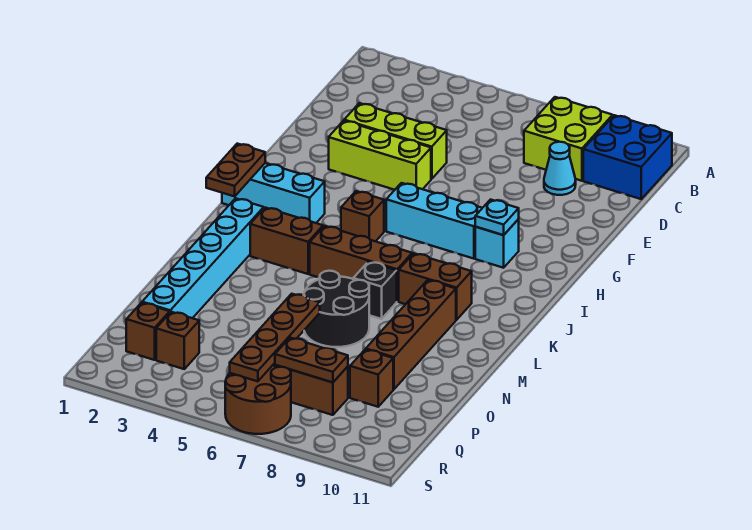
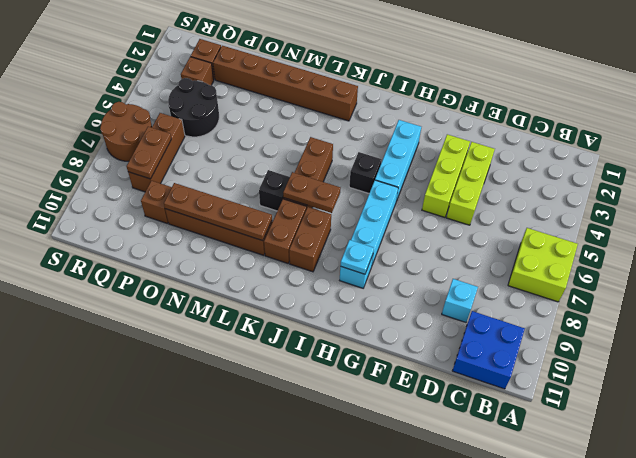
lime brick B8:C9 level 1 -> lime brick A6:B7 level 1
cyan cone D9 level 1 -> cyan brick D9 level 1
cyan brick I1:I3 level 1 -> cyan brick H3:H5 level 1
brown plate I1:J1 level 2 -> brown plate J7:K7 level 2
brown brick I5 level 1 -> black brick I5 level 1
cyan brick K2:P2 level 1 -> brown brick K2:P2 level 1
brown brick K3:K4 level 1 -> brown brick J8:J9 level 1
black round brick M6:N7 level 1 -> black round brick P4:Q5 level 1
brown plate O6:R6 level 2 -> brown plate L9:O9 level 2

